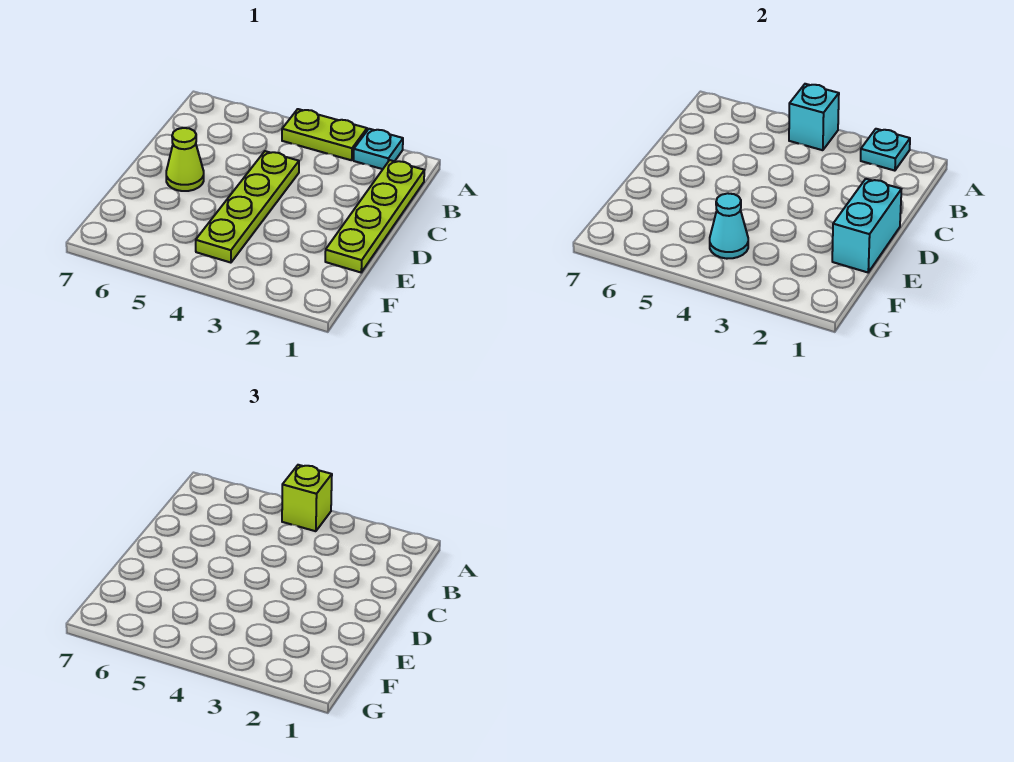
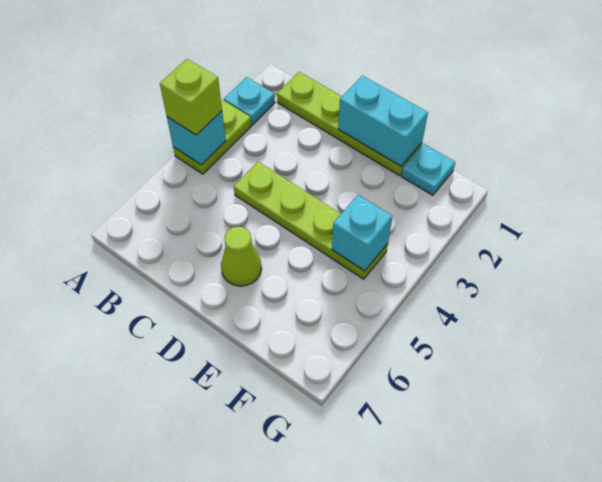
cyan plate A2 level 2 -> cyan plate F1 level 1
cyan cone F4 level 2 -> cyan brick F4 level 2

